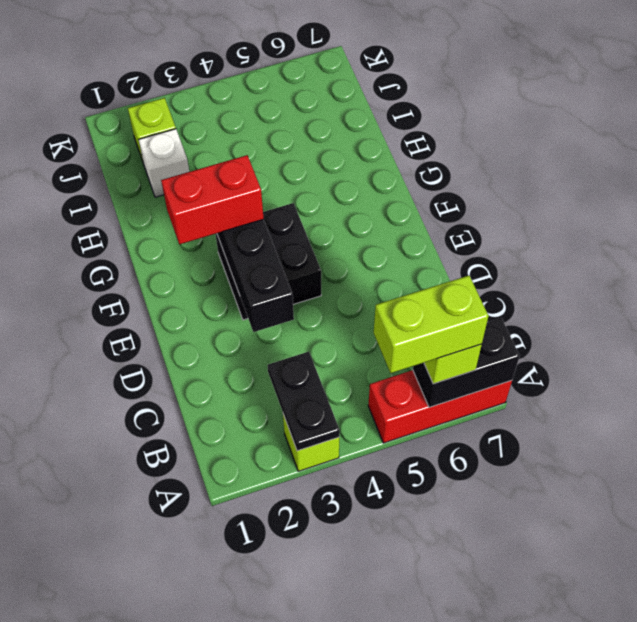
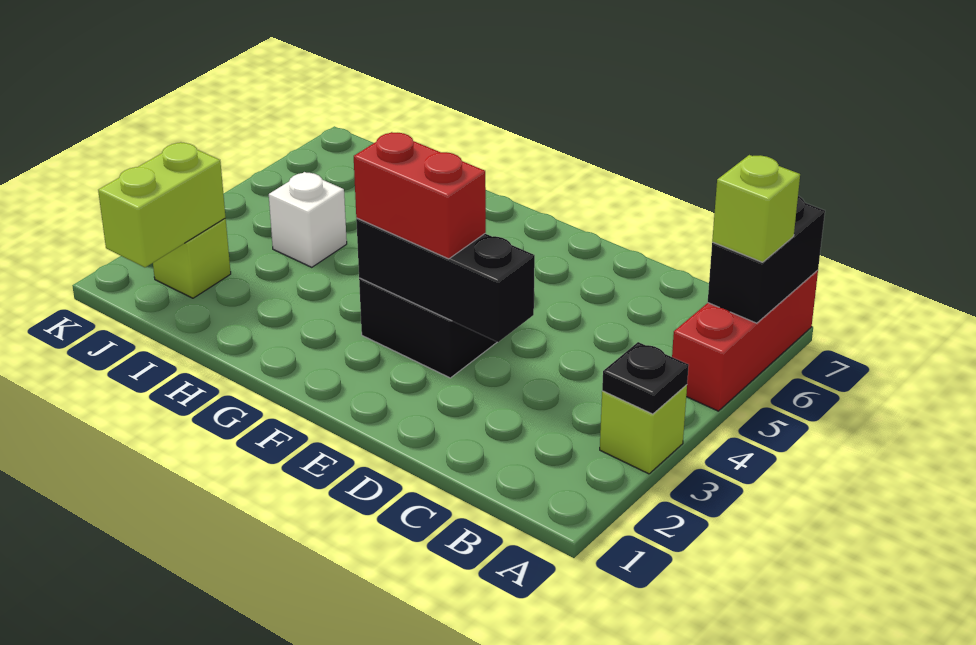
black plate A3:B3 level 2 -> black plate A3 level 2
lime brick A5:A6 level 4 -> lime brick J1:J2 level 2
red brick F2:F3 level 3 -> red brick E3:F3 level 3
white brick I2 level 1 -> white brick I4 level 1

